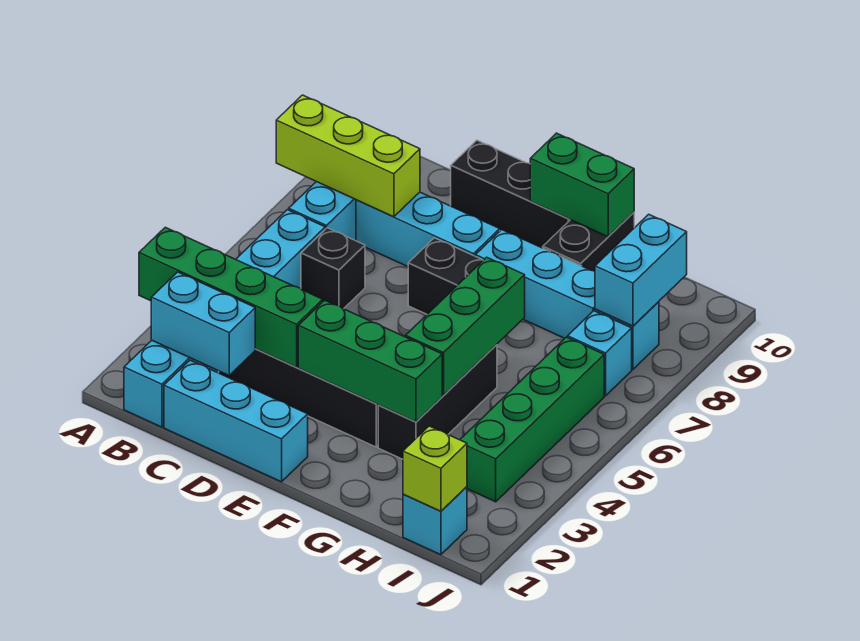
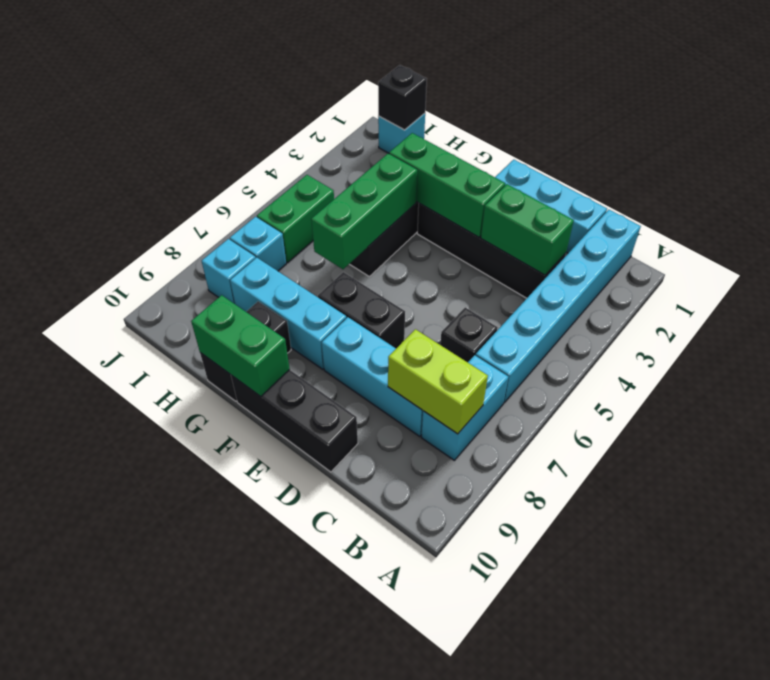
green brick A3:D3 level 2 -> green brick C3:D3 level 2
lime brick A8:C8 level 2 -> lime brick B8:C8 level 2
cyan brick B2:C2 level 2 -> none
lime brick I1 level 2 -> black brick I1 level 2
green brick I3:I6 level 1 -> green brick I5:I6 level 1
cyan brick I8:I9 level 2 -> none

